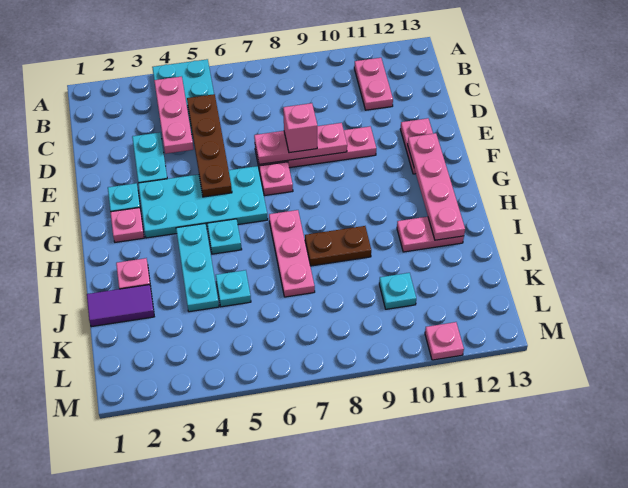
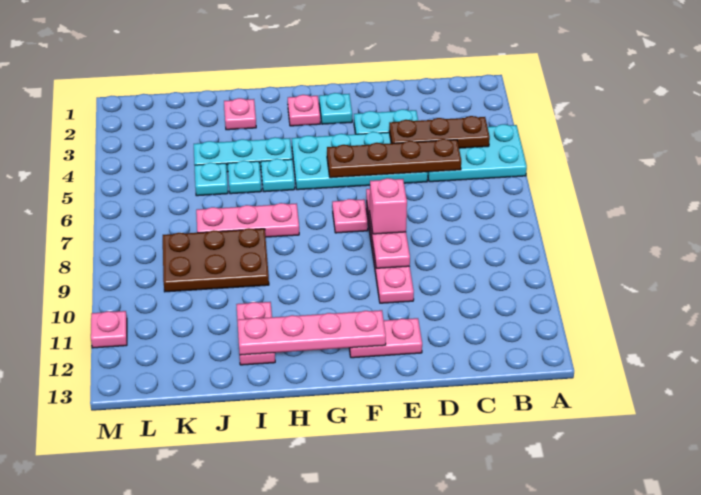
pink plate B4:D4 level 2 -> brown plate B4:D4 level 2
pink plate B11:C11 level 1 -> none
cyan plate F3:G6 level 1 -> cyan plate D4:G5 level 1
brown plate I8:I9 level 1 -> brown plate I8:K9 level 1
purple tile J1:J2 level 1 -> none
cyan plate K10 level 1 -> cyan plate I5 level 1

